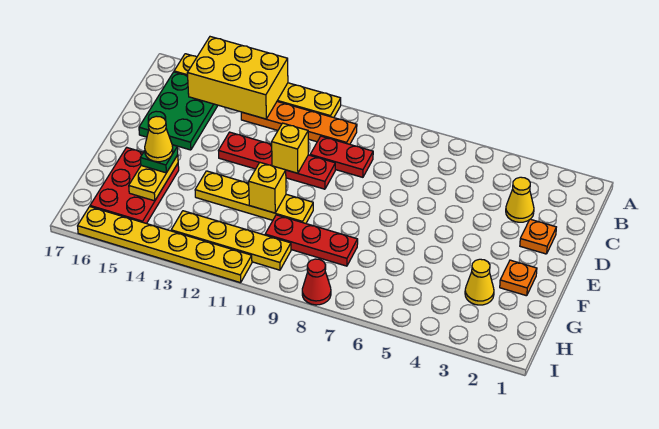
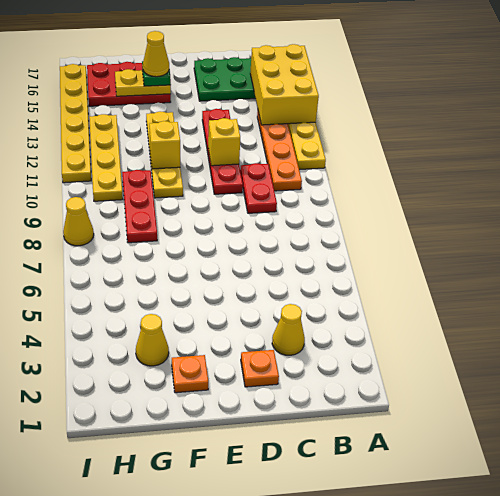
red cone I8 level 1 -> yellow cone I8 level 1

